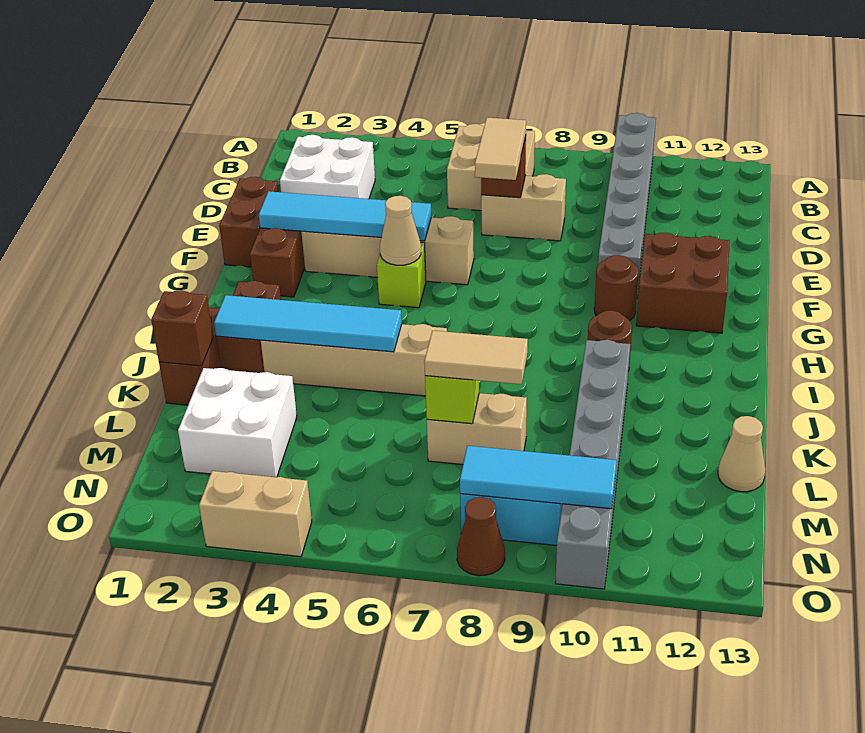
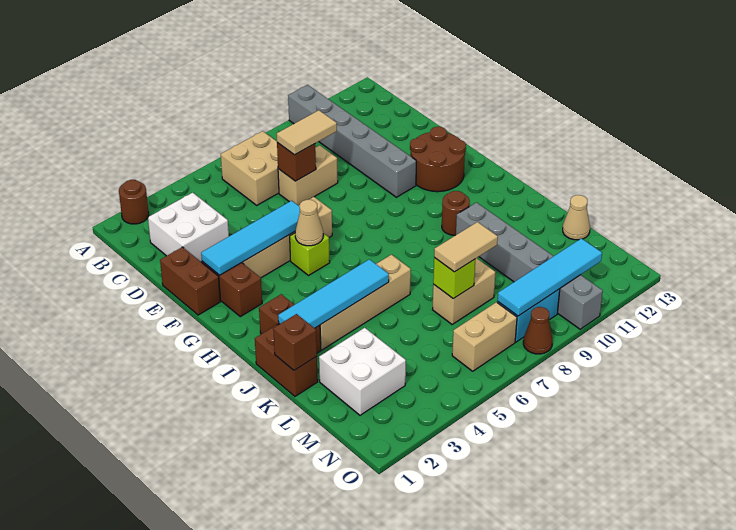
tan tile D7:E7 level 3 -> tan tile D7:D8 level 3
brown brick F11:G12 level 1 -> brown round brick F11:G12 level 1
brown round brick G10 level 1 -> brown round brick A2 level 1
cyan tile N8:N10 level 2 -> cyan tile N8:N11 level 2
tan brick O3:O4 level 1 -> tan brick N6:N7 level 1

